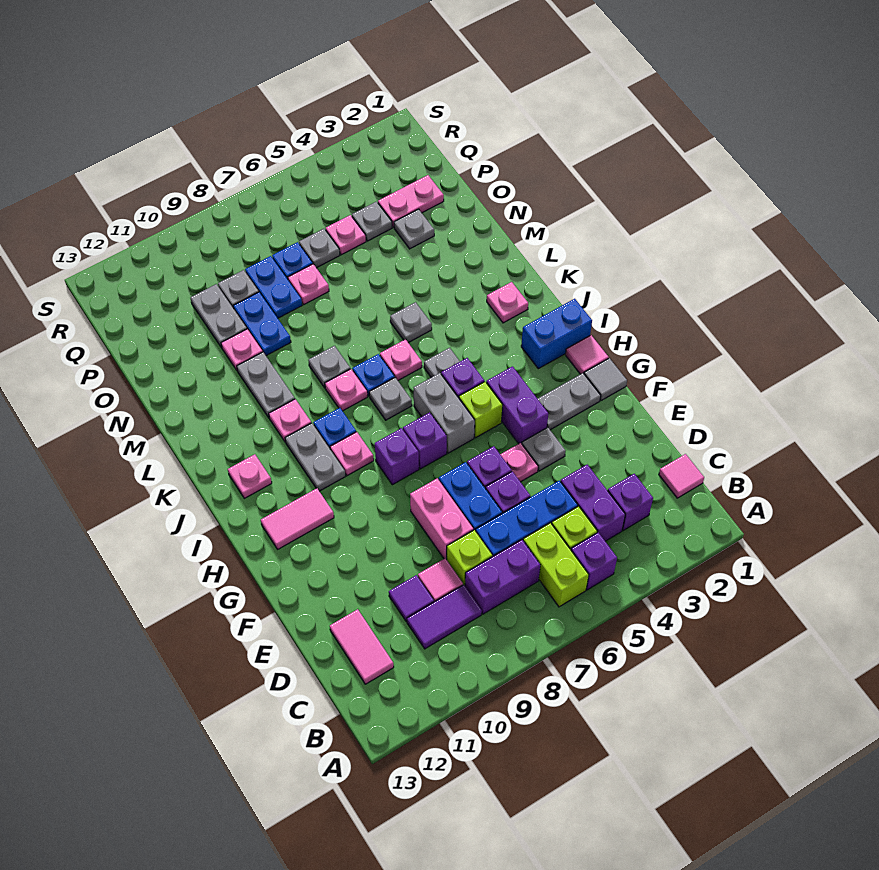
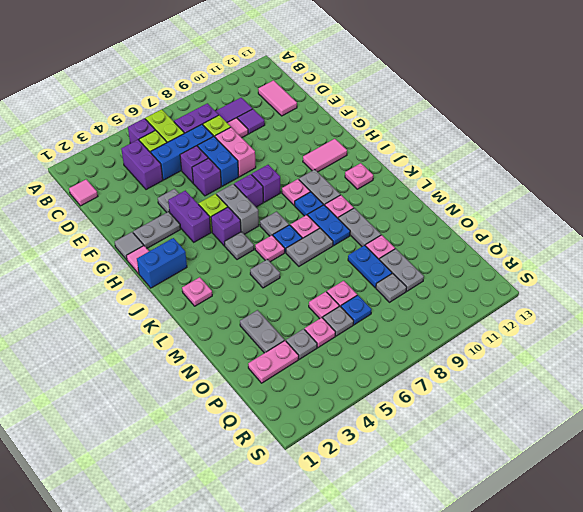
purple brick C3 level 1 -> none
pink plate F5 level 1 -> pink plate O6 level 1
grey plate L8 level 1 -> grey plate L7:L8 level 1
grey plate O3 level 1 -> grey plate N3:O3 level 1
blue plate O8:P8 level 1 -> blue plate K9:L9 level 1

